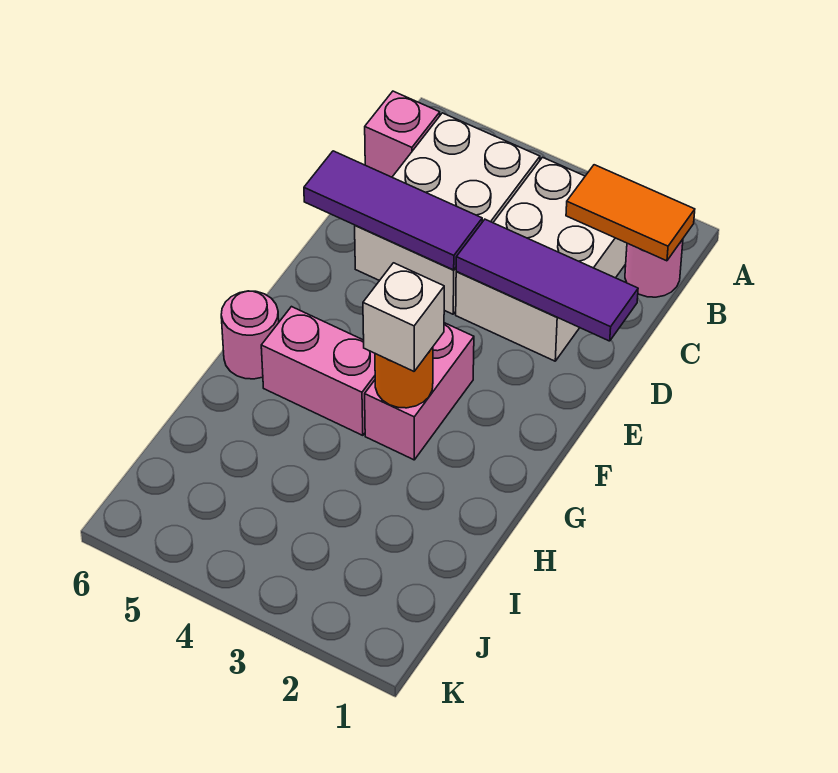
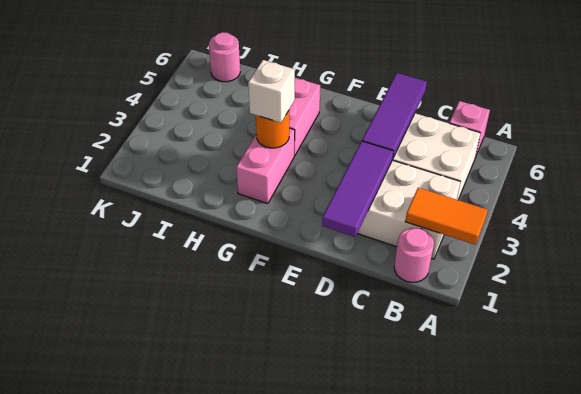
orange tile B1:B2 level 2 -> orange tile A2:B2 level 2
pink brick F3:G3 level 1 -> pink brick G2:G3 level 1
pink round brick G6 level 1 -> pink round brick J6 level 1

